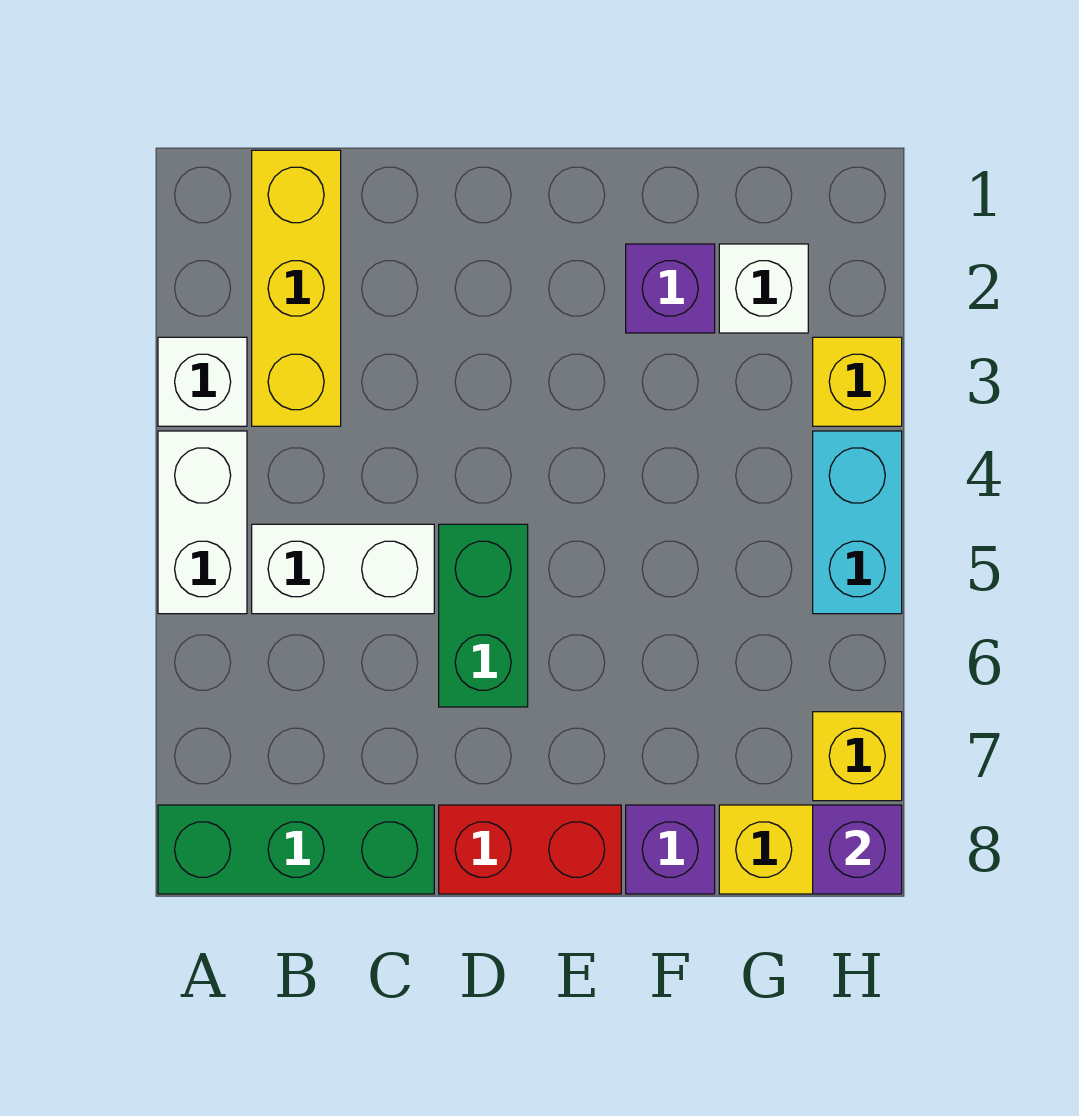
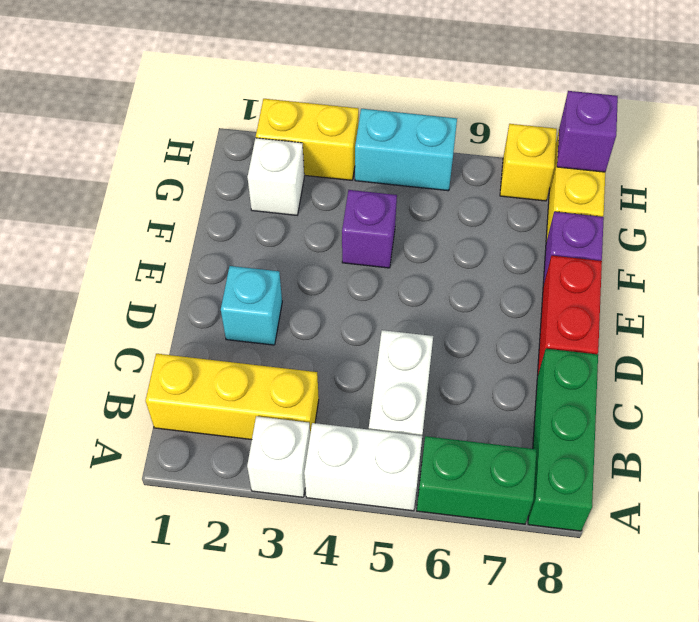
none -> cyan brick D2 level 1
green brick D5:D6 level 1 -> green brick A6:A7 level 1
purple brick F2 level 1 -> purple brick F4 level 1
yellow brick H3 level 1 -> yellow brick H2:H3 level 1

